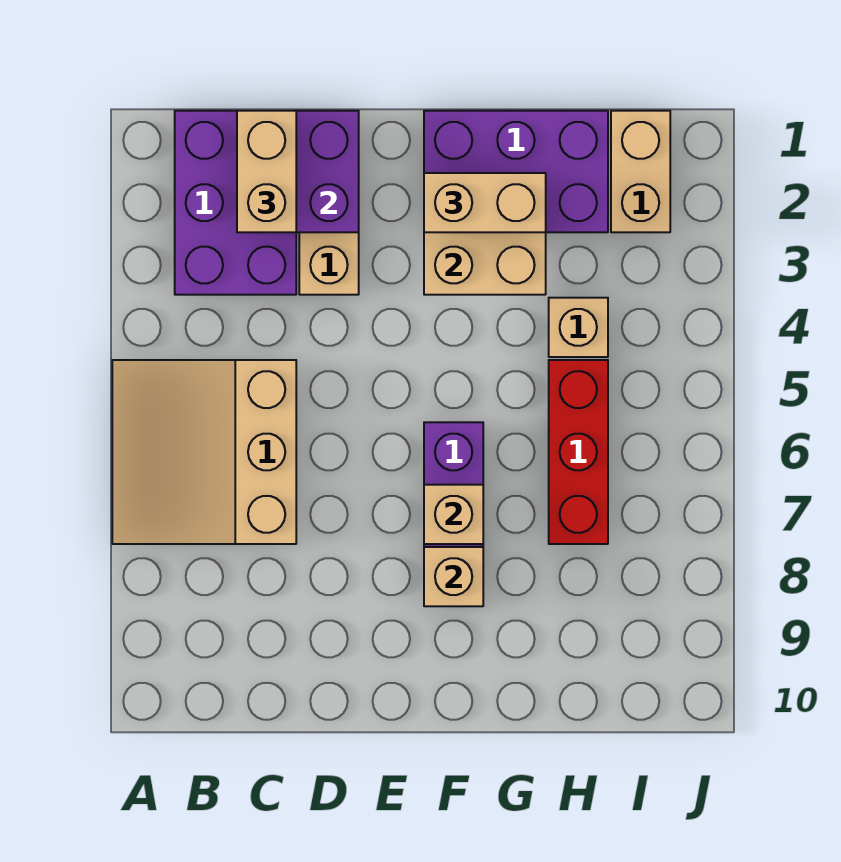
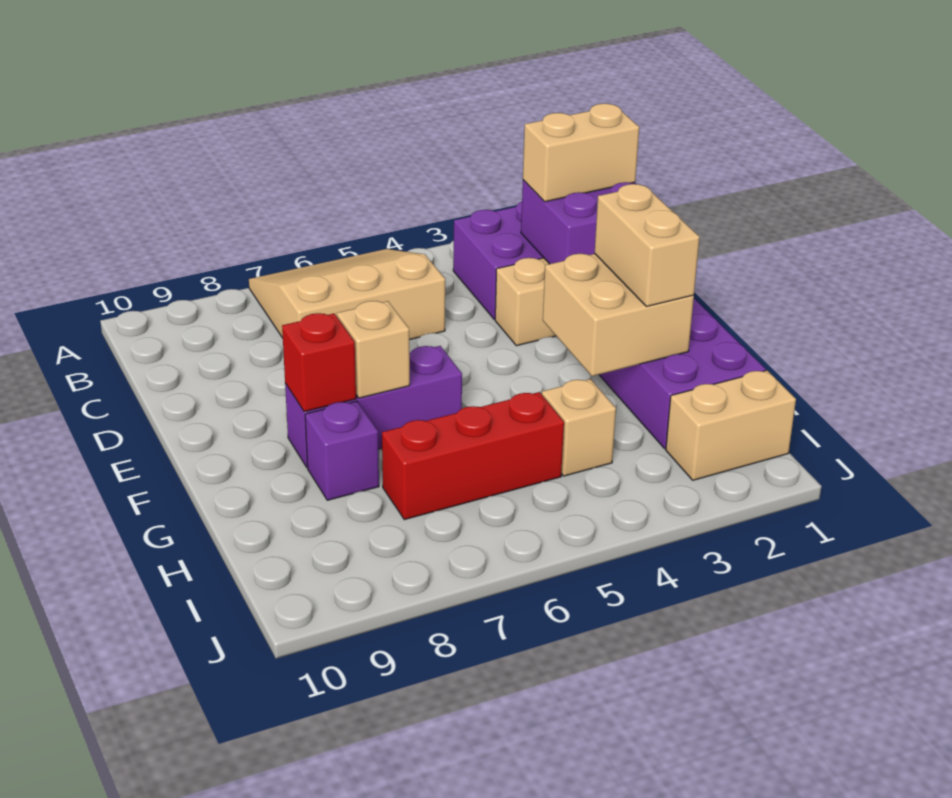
tan brick F8 level 2 -> red brick F8 level 2
none -> purple brick G8 level 1

